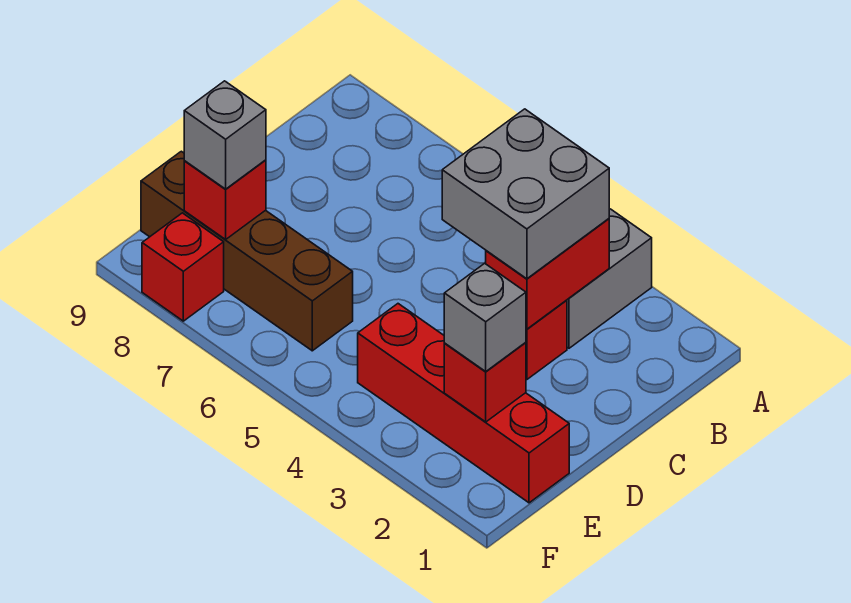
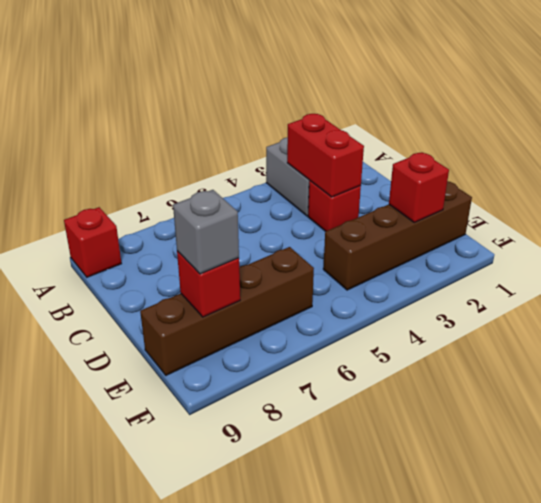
grey brick B3:C4 level 3 -> none
red brick E1:E4 level 1 -> brown brick E1:E4 level 1
grey brick E2 level 3 -> none
red brick F8 level 1 -> red brick A9 level 1

